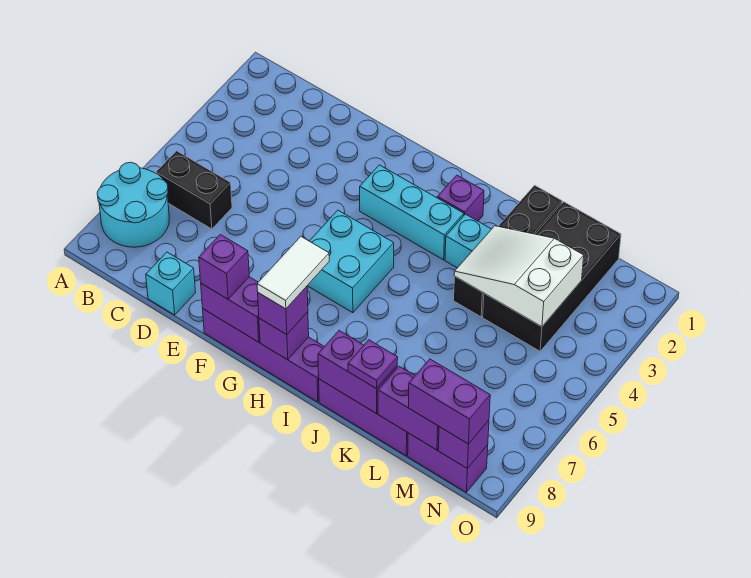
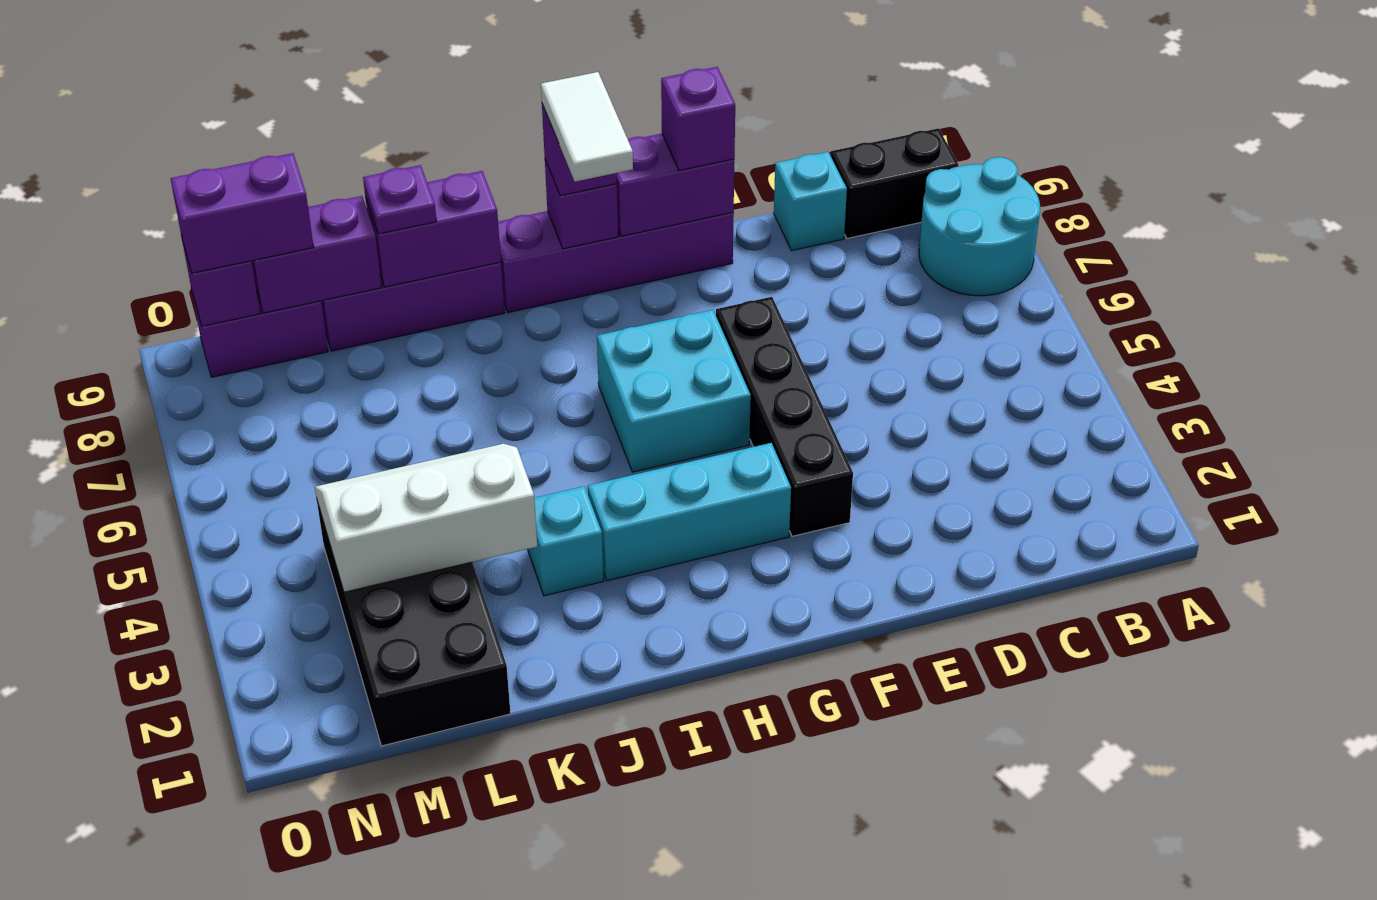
black brick B6:C6 level 1 -> black brick B9:C9 level 1
purple brick I2 level 1 -> none
black brick K1:K4 level 1 -> black brick F3:F6 level 1
white slope K3:M4 level 2 top M -> white slope K3:M4 level 2 top 3

